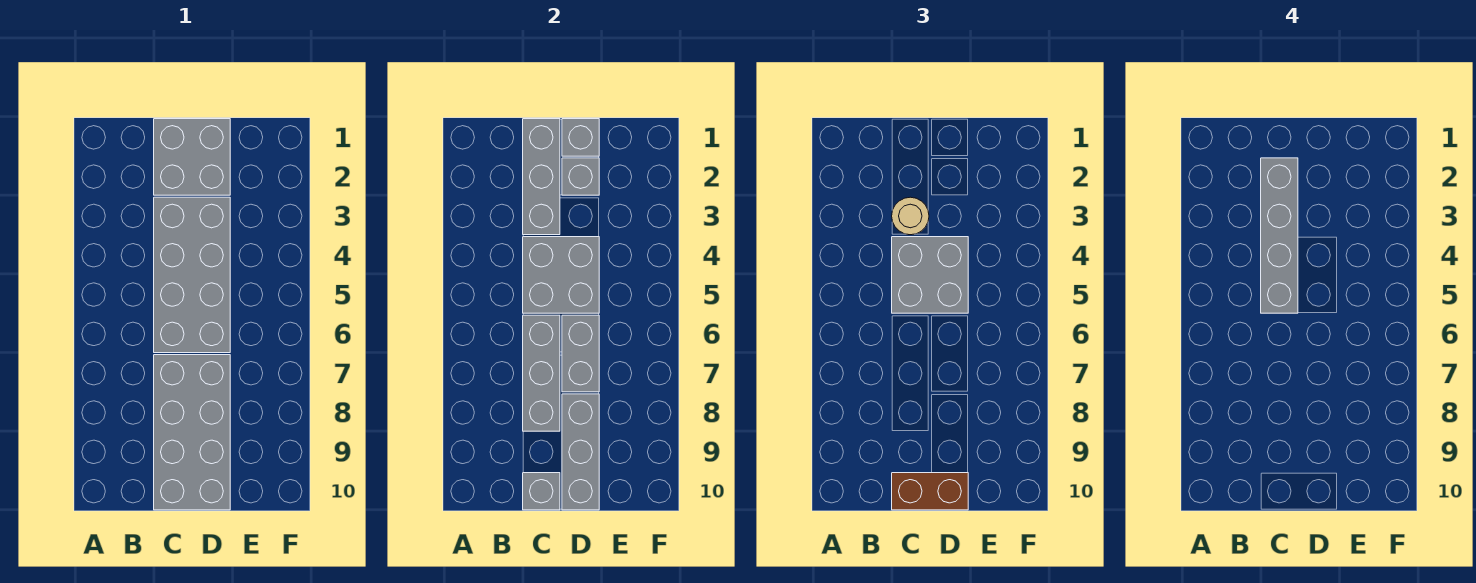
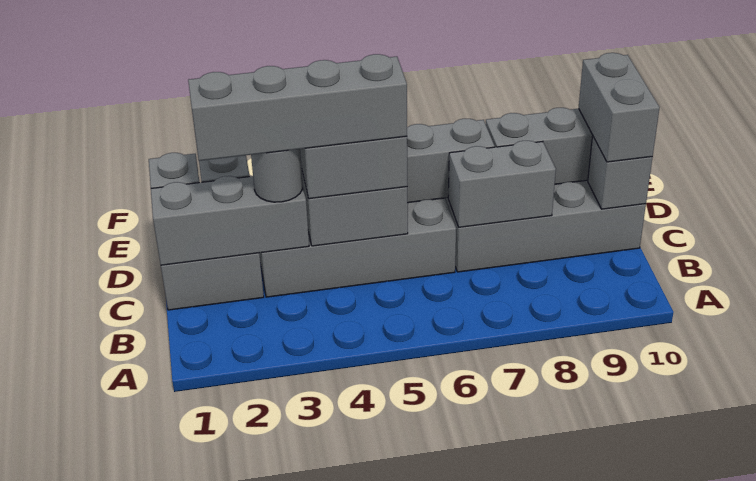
tan round brick C3 level 3 -> grey round brick C3 level 3
grey brick C6:C8 level 2 -> grey brick C7:C8 level 2
brown brick C10:D10 level 3 -> grey brick C10:D10 level 3

